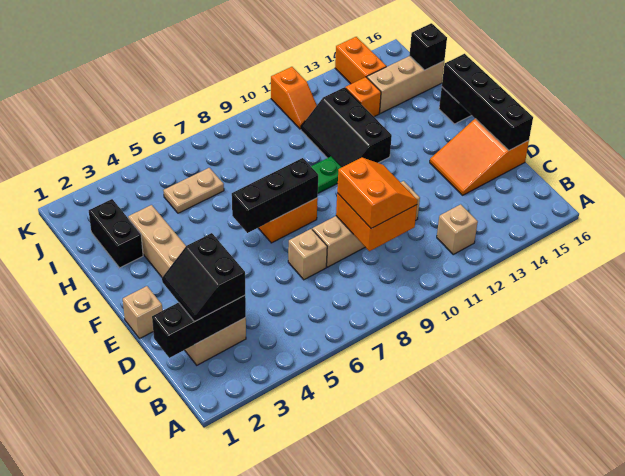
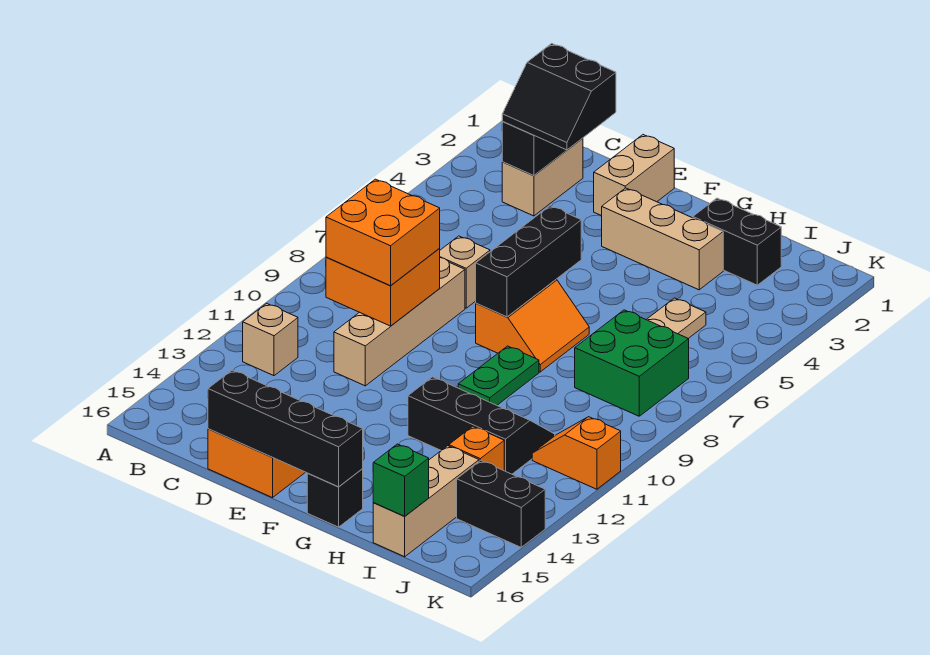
black slope C2:D3 level 3 top 3 -> black slope C2:D3 level 3 top 2
orange slope C9:D10 level 3 top 9 -> orange brick C9:D10 level 3
tan brick E1 level 1 -> tan brick E1:E2 level 1
none -> green brick I7:J8 level 1
black brick I16 level 2 -> green brick I16 level 2
orange brick J14:K14 level 1 -> black brick J14:K14 level 1

